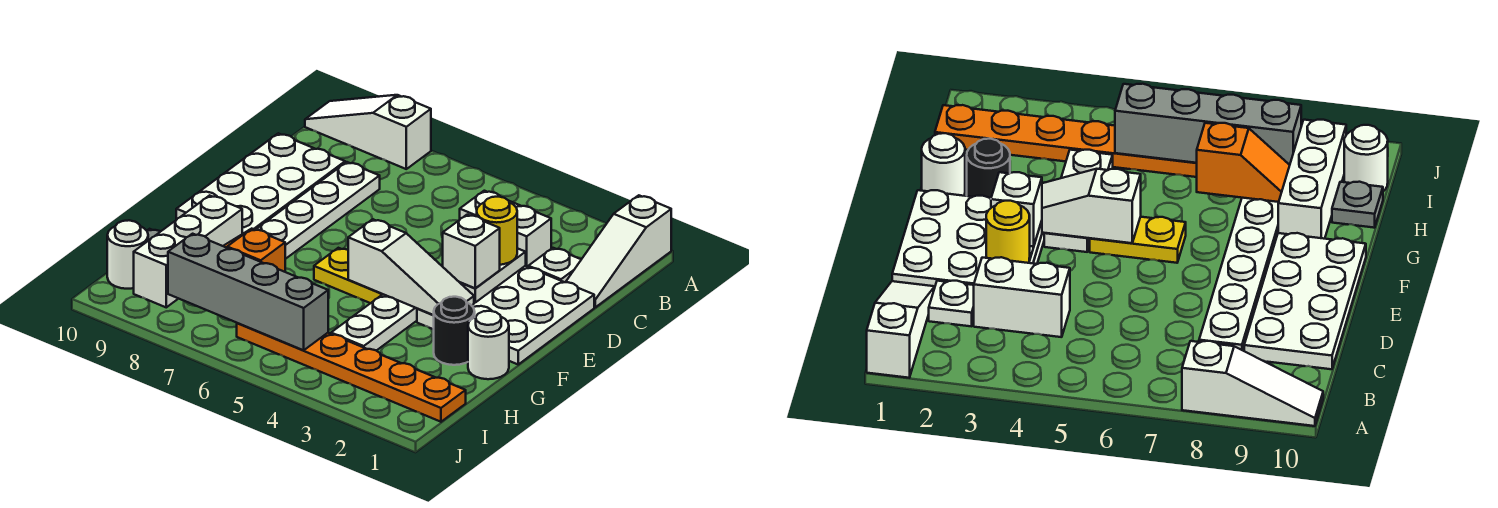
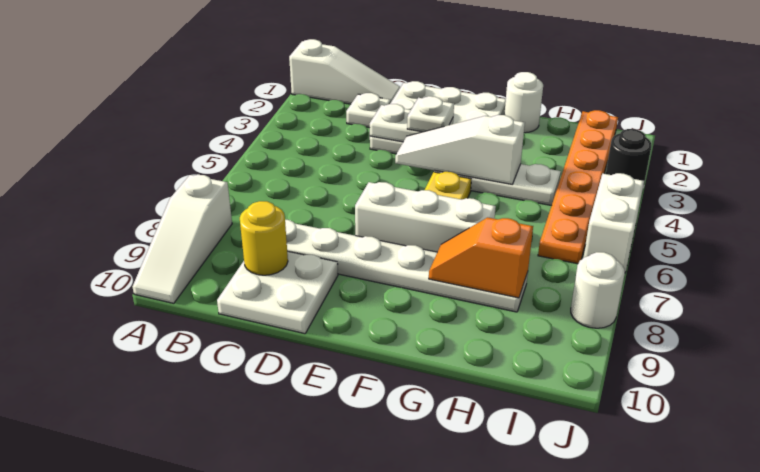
white brick C3:C4 level 1 -> white brick J5:J6 level 1
white plate C9:F10 level 1 -> white plate C9:D10 level 1
yellow round brick D3 level 3 -> yellow round brick C9 level 2
white brick E3 level 3 -> white plate E3 level 3
white slope F3:F5 level 2 top 5 -> white slope E4:G4 level 2 top G
black round brick G2 level 1 -> black round brick J3 level 1
white brick G9:I9 level 1 -> white brick E7:G7 level 1
orange slope H7:H8 level 2 top 7 -> orange slope G8:H8 level 2 top H
grey plate H10 level 1 -> none
grey brick I5:I8 level 2 -> none
white round brick I10 level 1 -> white round brick J8 level 1

